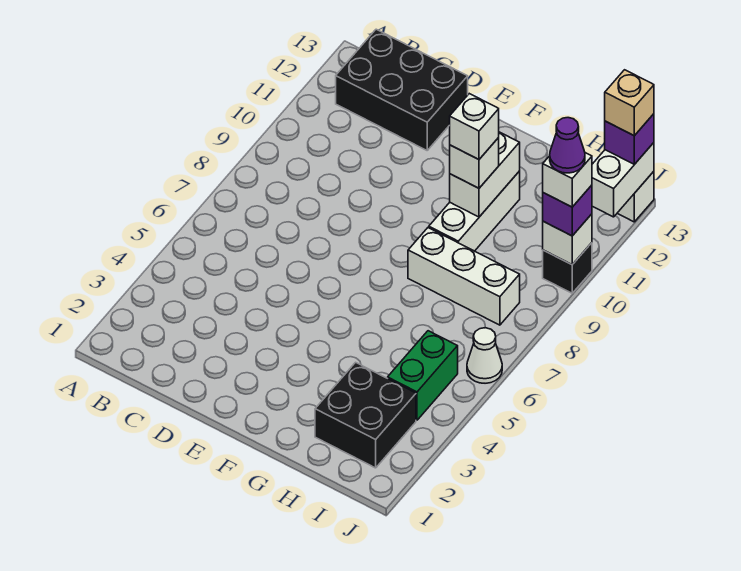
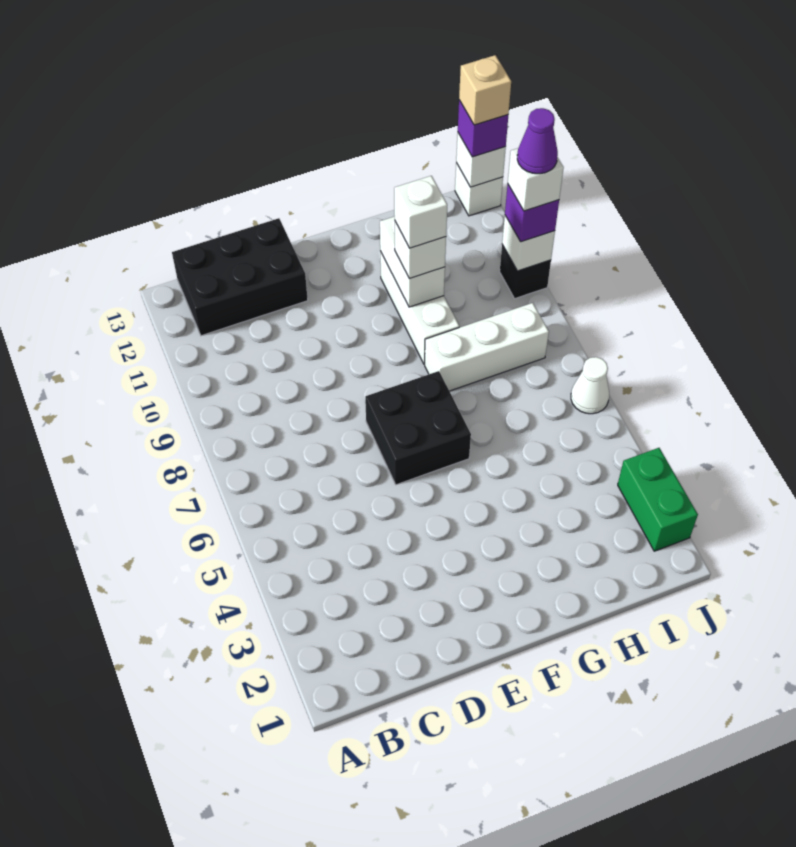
black brick H2:I3 level 1 -> black brick E6:F7 level 1
green brick I4:I5 level 1 -> green brick J2:J3 level 1
white brick J12:J13 level 2 -> white brick J13 level 2

